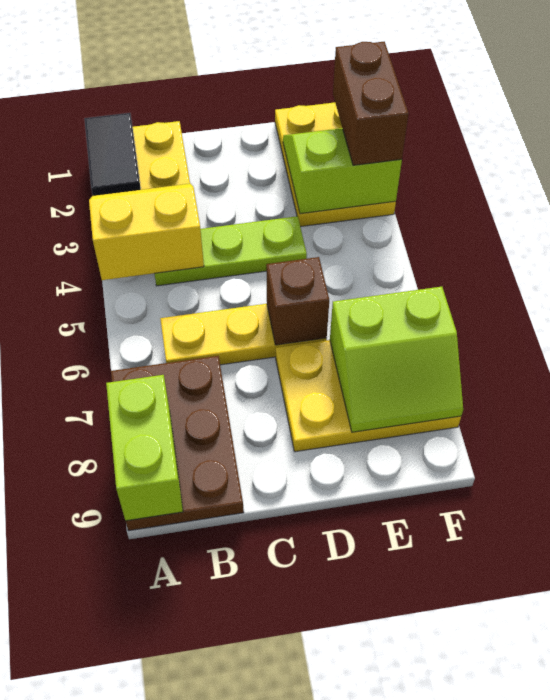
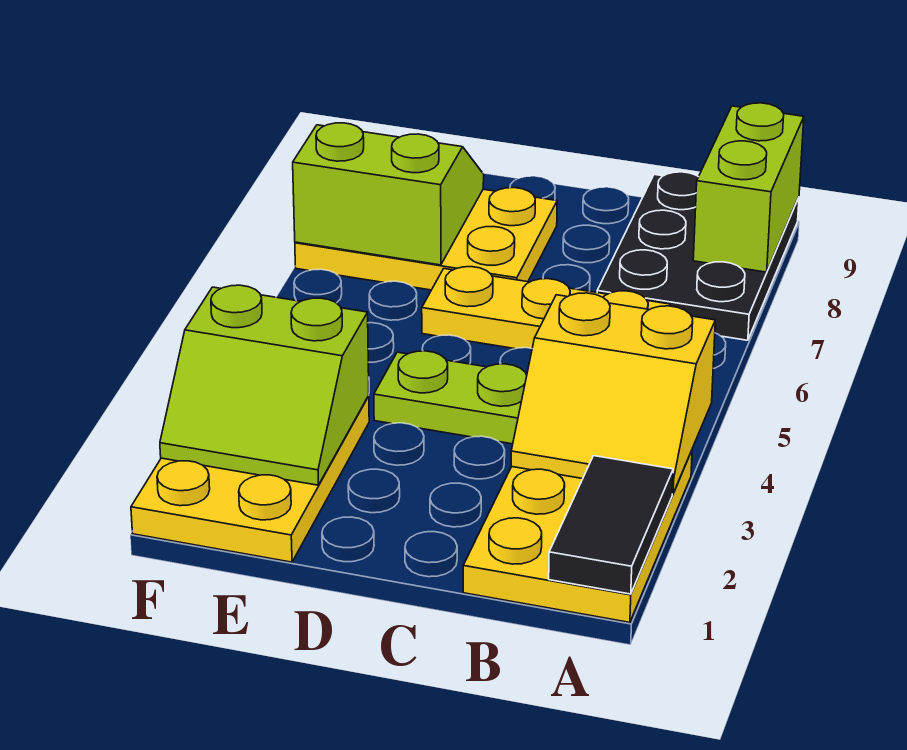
brown plate A7:B9 level 1 -> black plate A7:B9 level 1
brown brick D6 level 2 -> none
brown brick F2:F3 level 3 -> none

